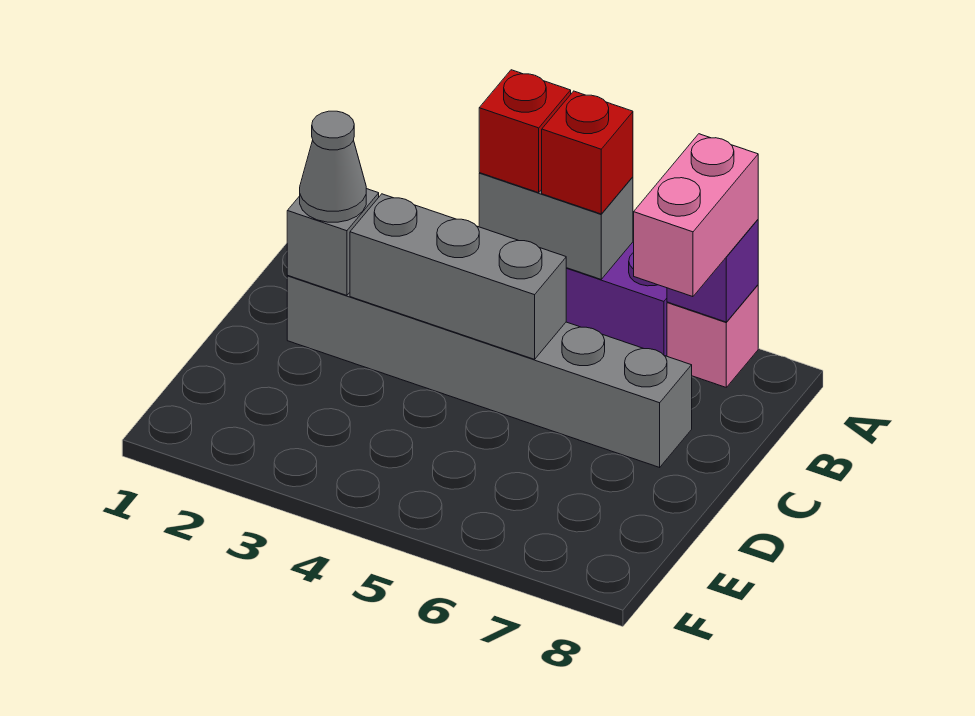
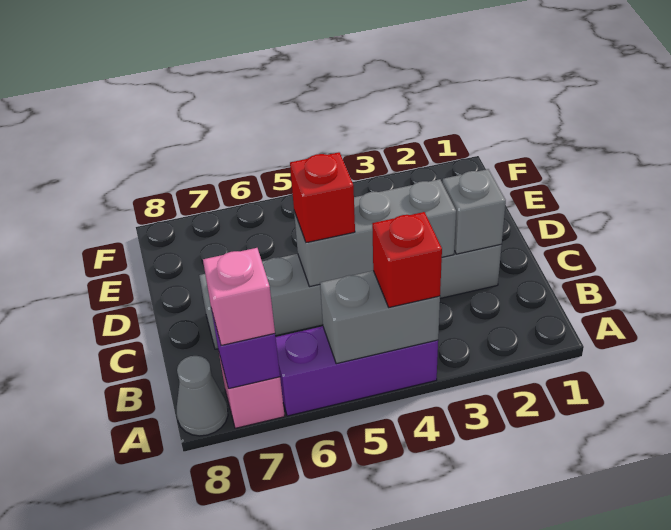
red brick A5 level 3 -> red brick C5 level 3
pink brick A7:B7 level 3 -> pink brick A7 level 3
grey cone C2 level 3 -> grey cone A8 level 1

